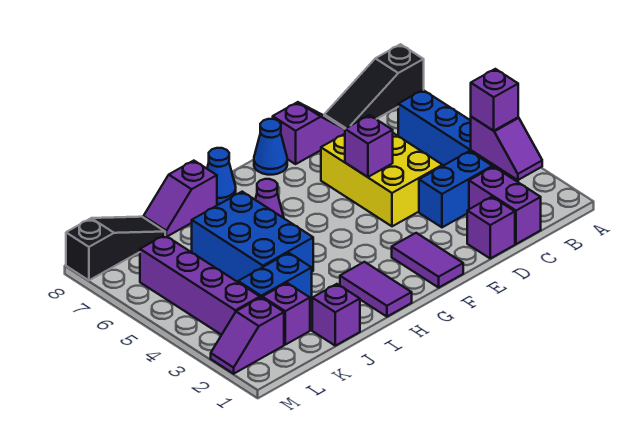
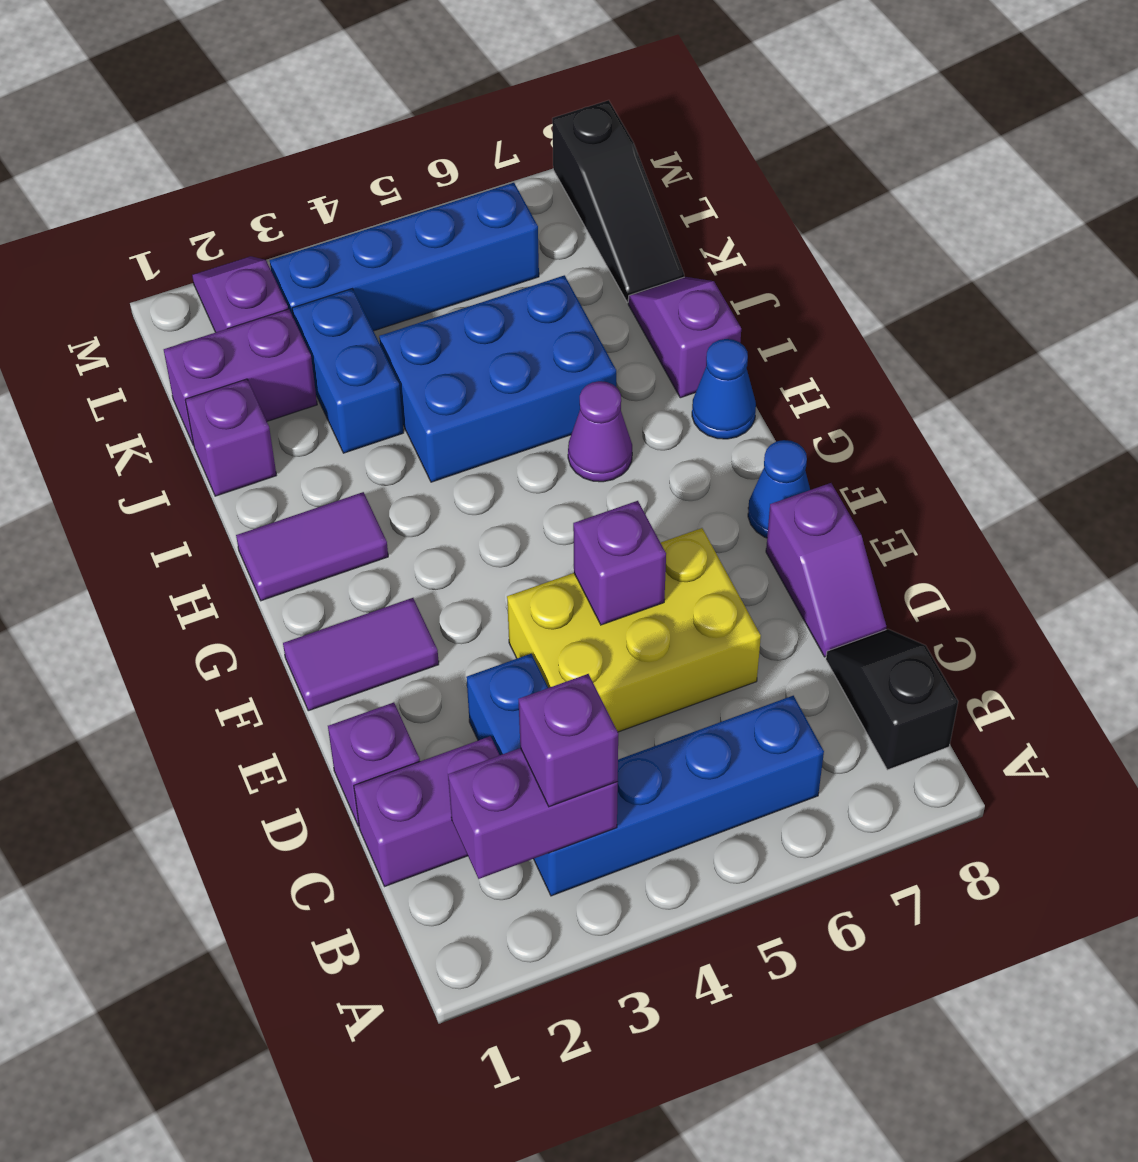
black slope A8:C8 level 1 top A -> black slope B8:C8 level 1 top B
purple slope B2:B3 level 2 top 3 -> purple brick B2:B3 level 2
purple brick K2 level 1 -> purple brick K1:K2 level 1
purple brick L3:L6 level 1 -> blue brick L3:L6 level 1

